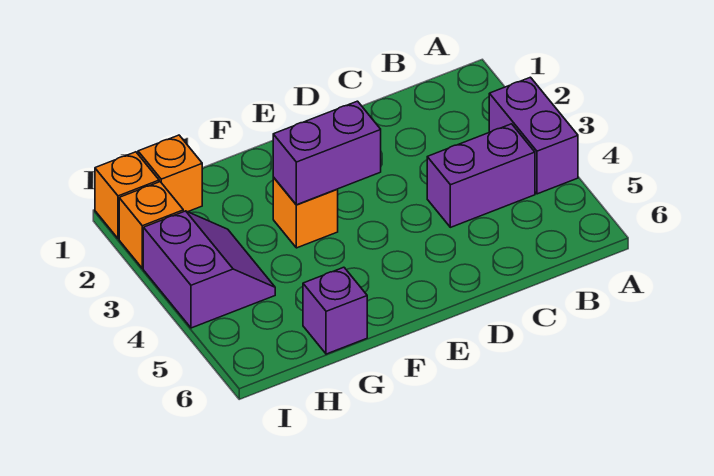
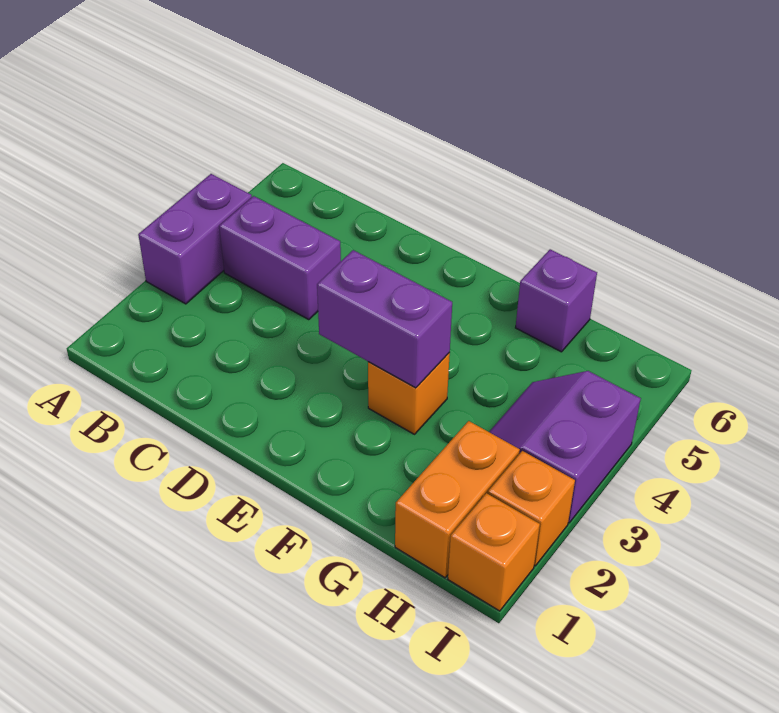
orange brick H1 level 1 -> orange brick H1:H2 level 1

